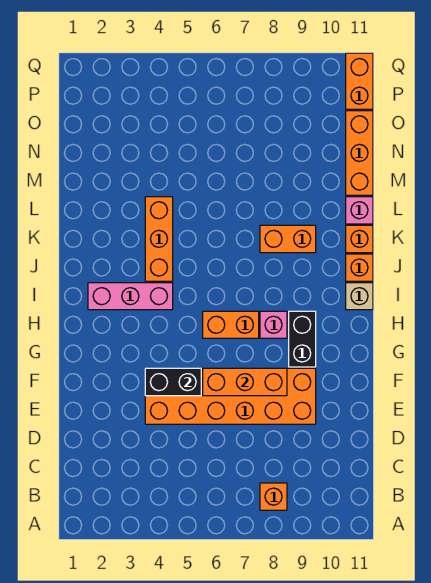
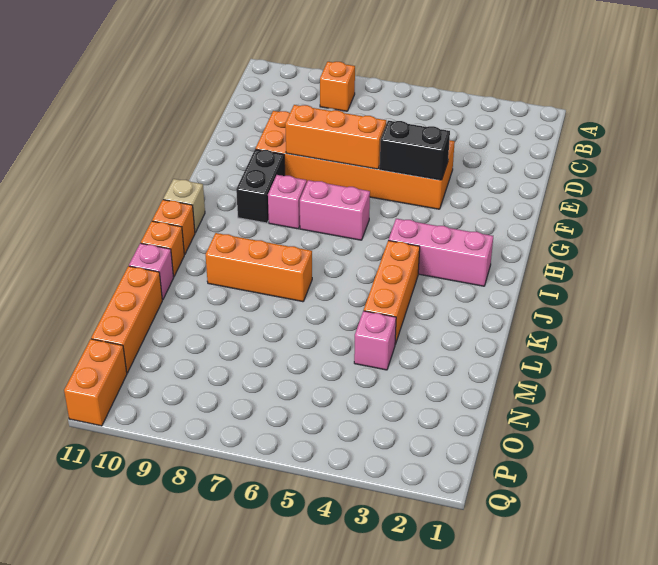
orange brick H6:H7 level 1 -> pink brick H6:H7 level 1
orange brick K8:K9 level 1 -> orange brick K7:K9 level 1
none -> pink brick M4 level 1

